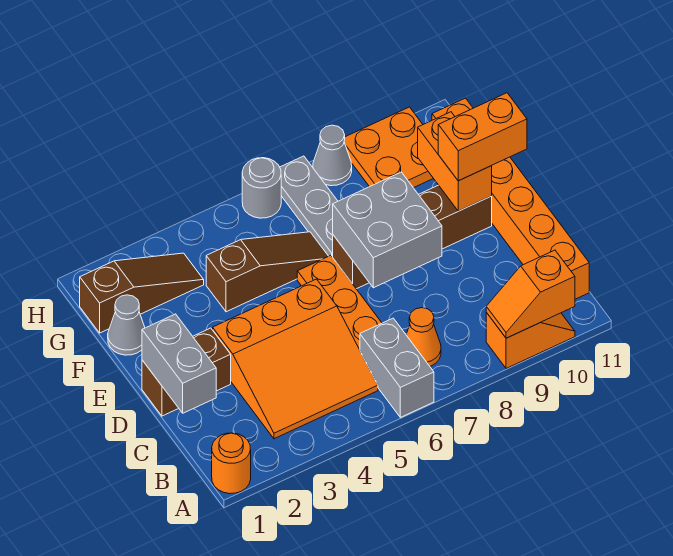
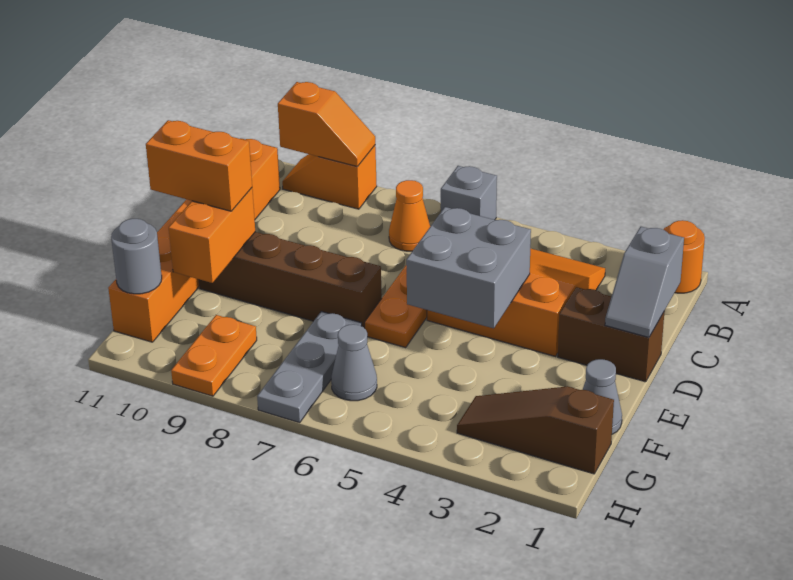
grey brick A6:B6 level 1 -> grey brick A6 level 1
grey brick C1:D1 level 2 -> grey slope C1:D1 level 2 top C
grey brick D7:E8 level 2 -> grey brick D4:E5 level 2
brown slope F4:F6 level 1 top 4 -> none
orange plate G9:H10 level 1 -> orange plate G9:H9 level 1
grey round brick H6 level 1 -> grey round brick G11 level 2
grey cone H8 level 1 -> grey cone G6 level 1

